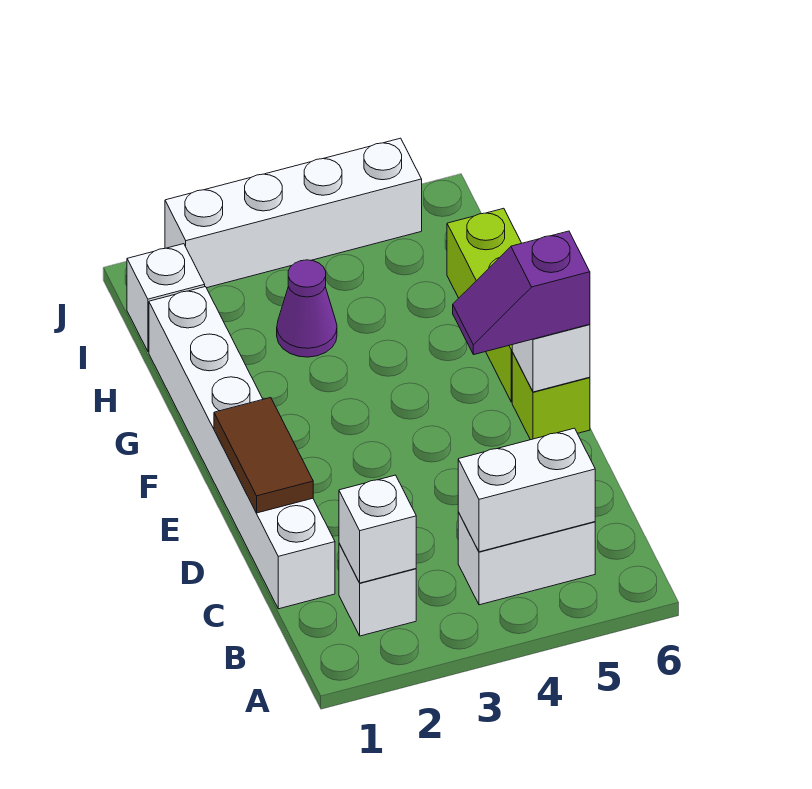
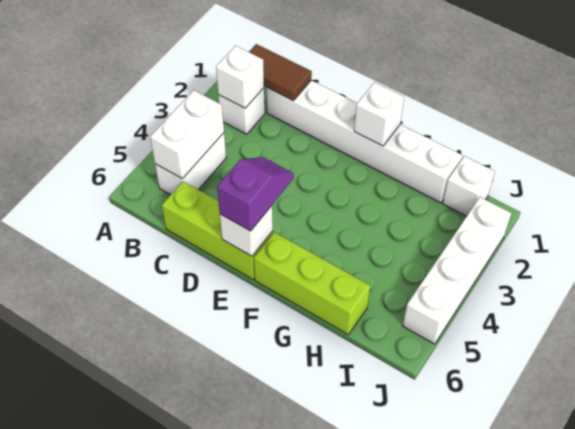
brown tile D1:E1 level 2 -> brown tile B1:C1 level 2
lime brick E6 level 1 -> lime brick C6:E6 level 1
none -> white brick F1 level 2
purple cone H3 level 1 -> none

